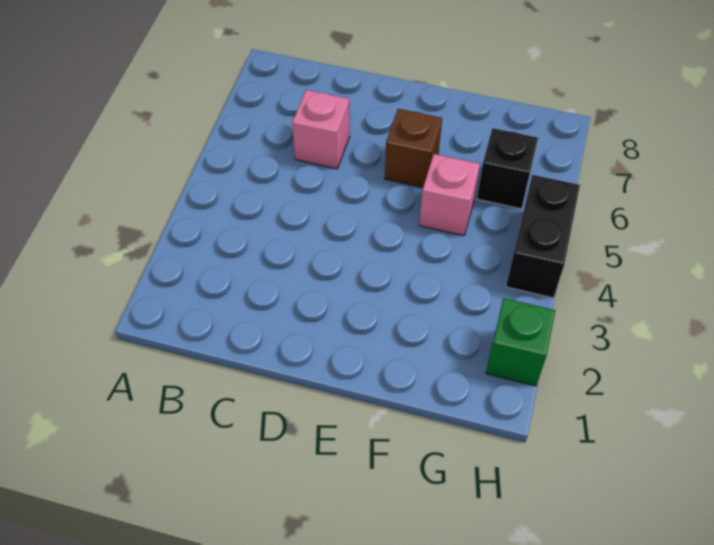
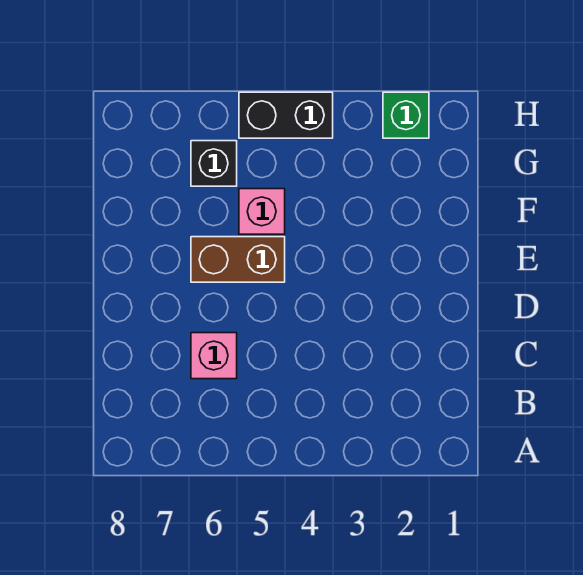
brown brick E6 level 1 -> brown brick E5:E6 level 1

